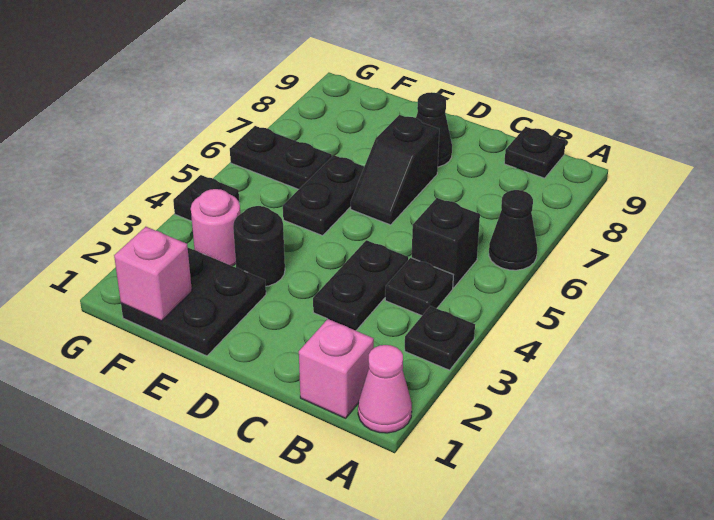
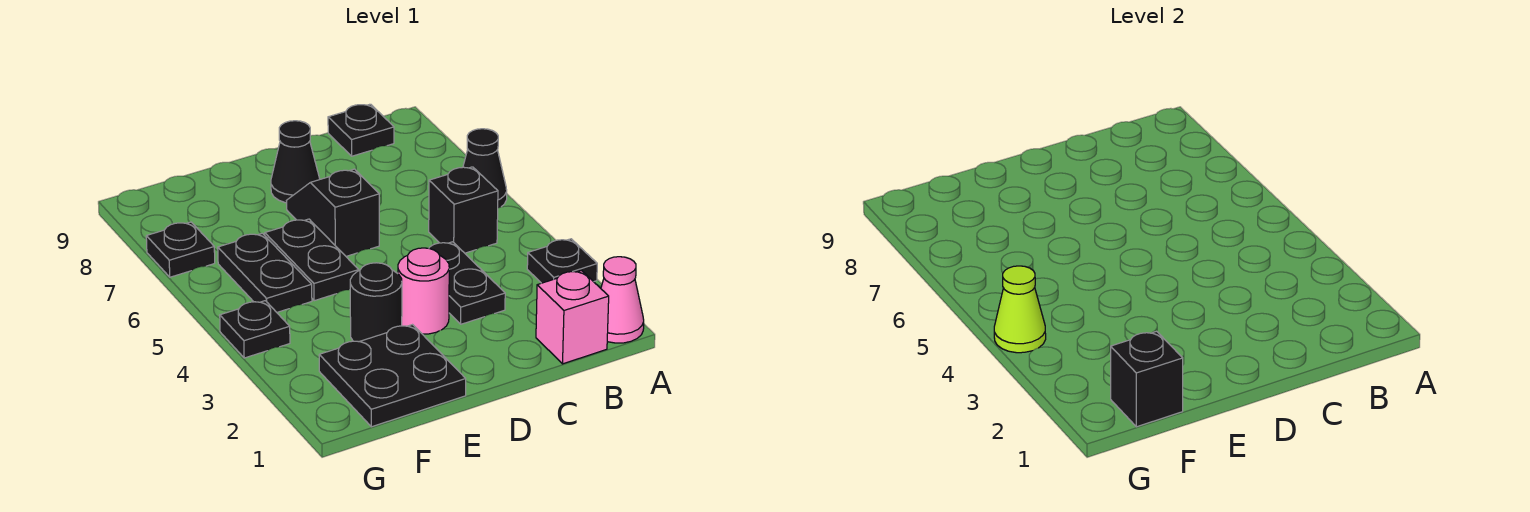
black plate B4 level 1 -> black plate G7 level 1
black slope D6:D7 level 1 top 7 -> black slope D6:D7 level 1 top 6
pink brick F1 level 2 -> black brick F1 level 2
pink round brick F3 level 1 -> pink round brick D3 level 1
black plate F6:G6 level 1 -> black plate F5:F6 level 1
none -> lime cone G4 level 2

